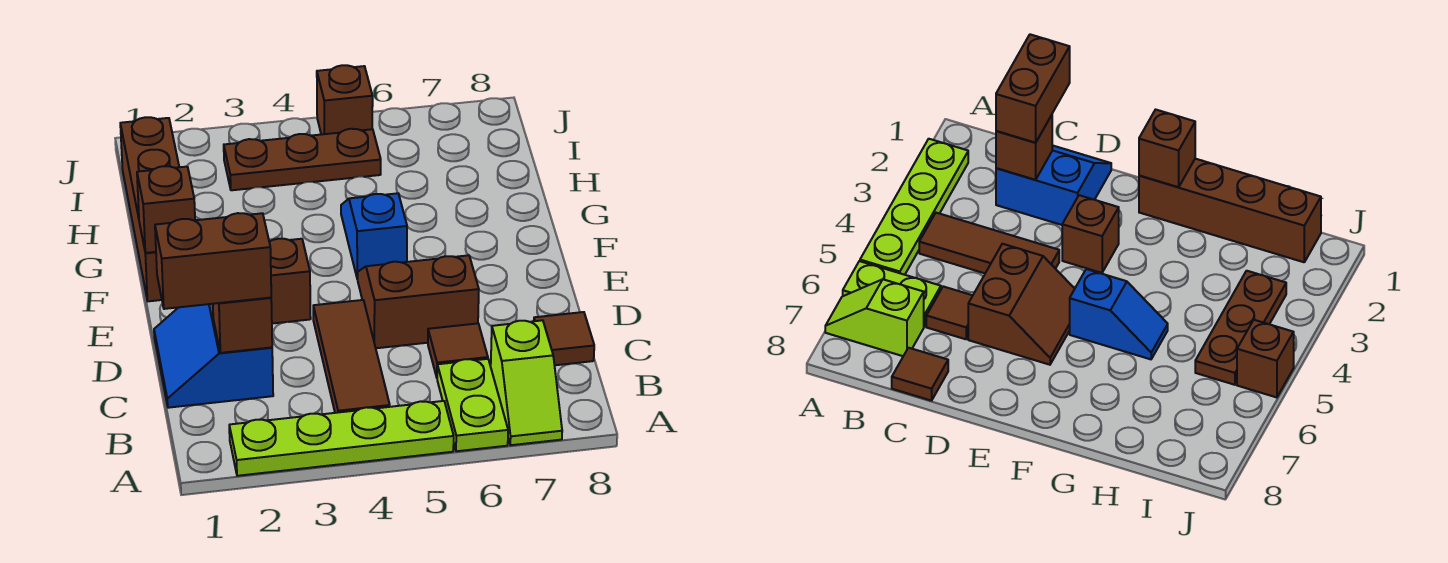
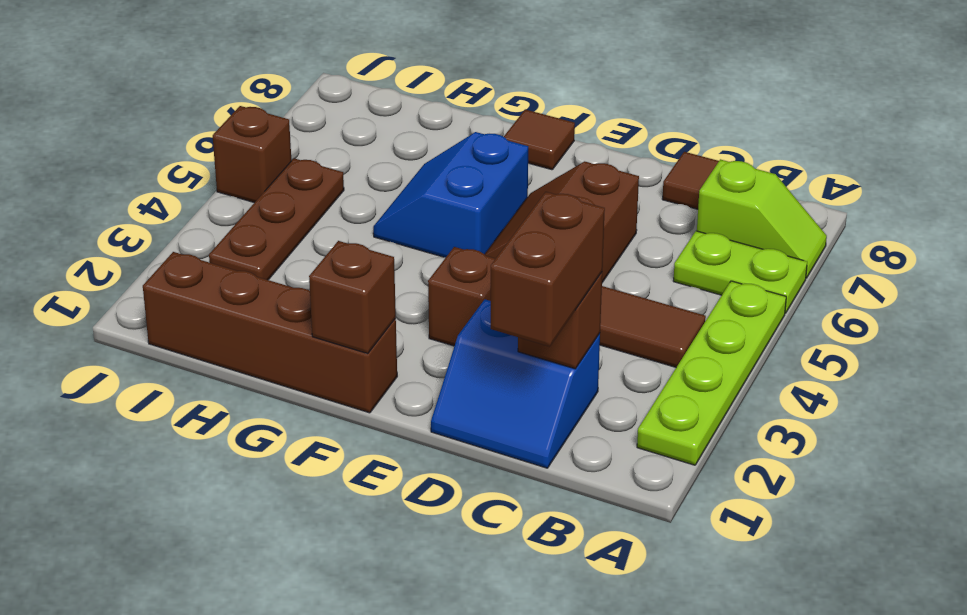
brown tile C6 level 1 -> brown tile F8 level 1
blue slope F5:G5 level 1 top F -> blue slope F5:G6 level 1 top F

